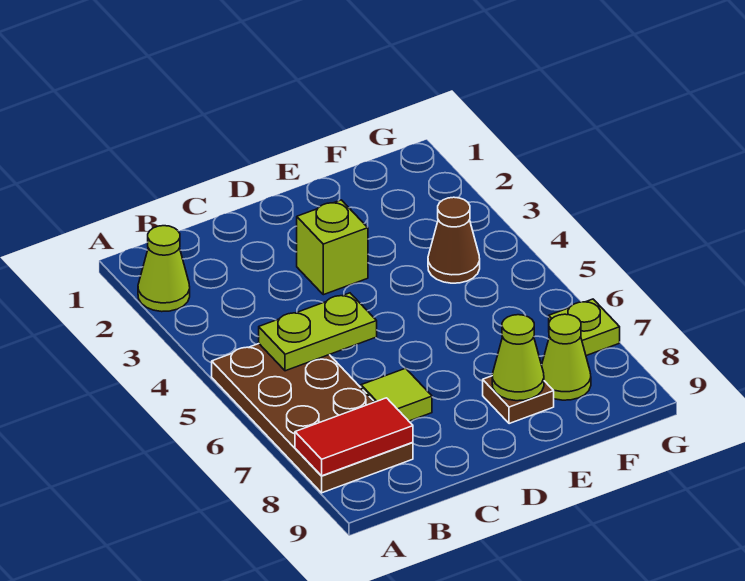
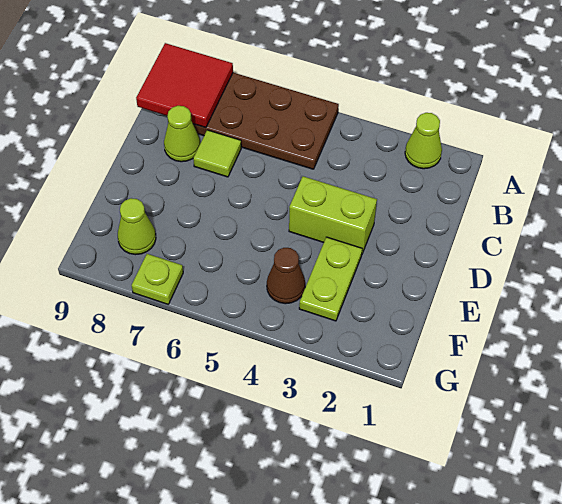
red tile A8:B8 level 2 -> red tile A8:B9 level 2
lime plate B5:C5 level 2 -> lime plate E3:F3 level 1
lime brick D3 level 1 -> lime brick D3:D4 level 1
brown plate E8 level 1 -> none
lime cone E8 level 2 -> lime cone C8 level 1

